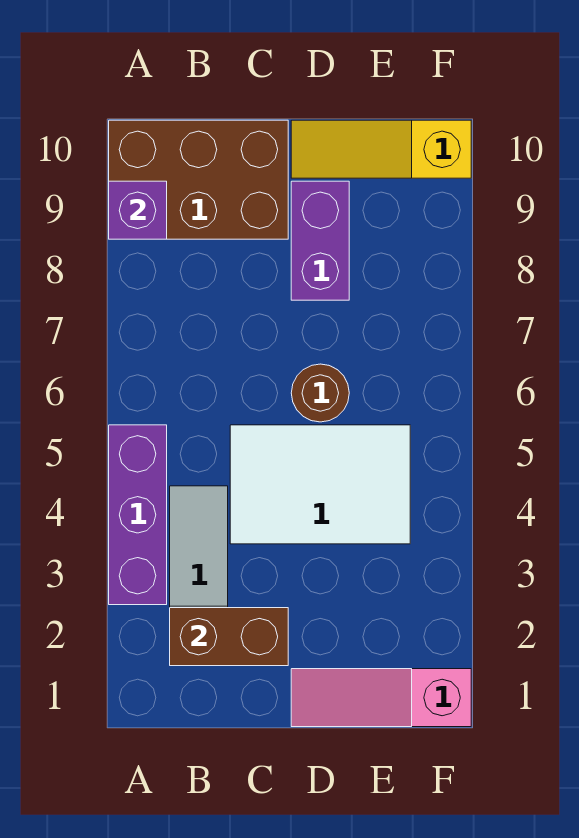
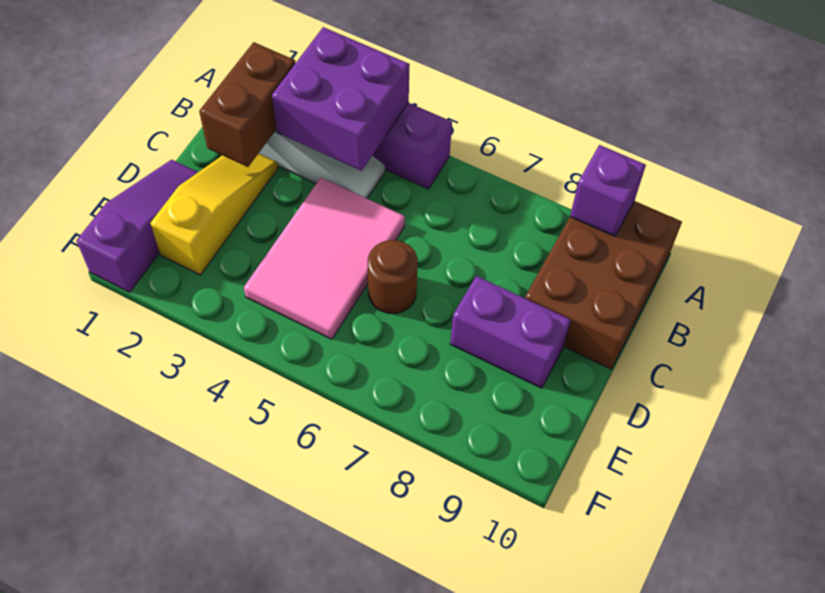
none -> purple brick A3:B4 level 2
white tile C4:E5 level 1 -> pink tile C4:E5 level 1
pink slope D1:F1 level 1 top F -> purple slope D1:F1 level 1 top F
yellow slope D10:F10 level 1 top F -> yellow slope C2:E2 level 1 top E

